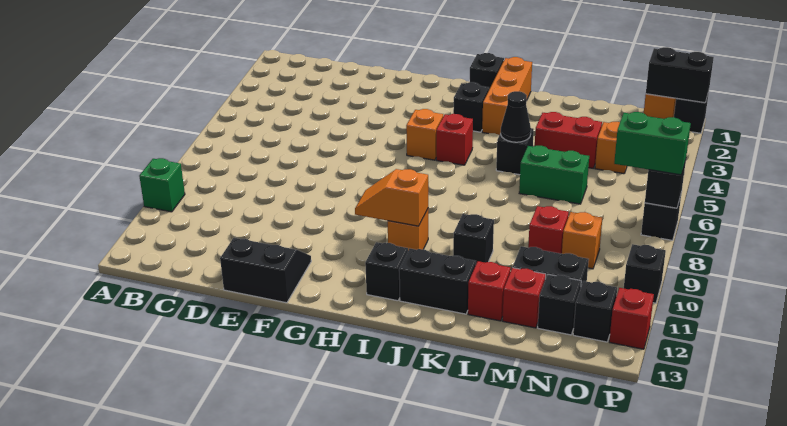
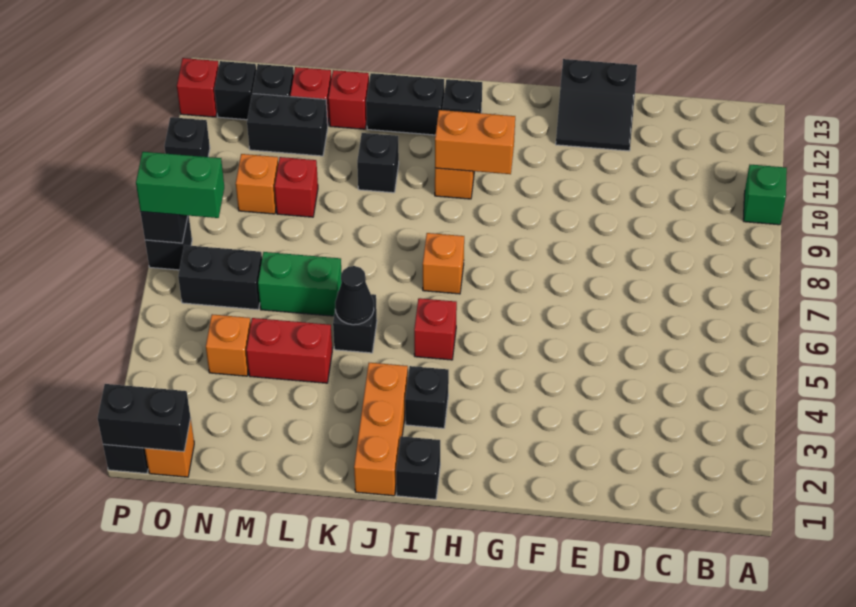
orange brick H5 level 1 -> orange brick I7 level 1
orange slope H10:I10 level 2 top I -> orange brick H10:I10 level 2
none -> black brick N6:O6 level 1

